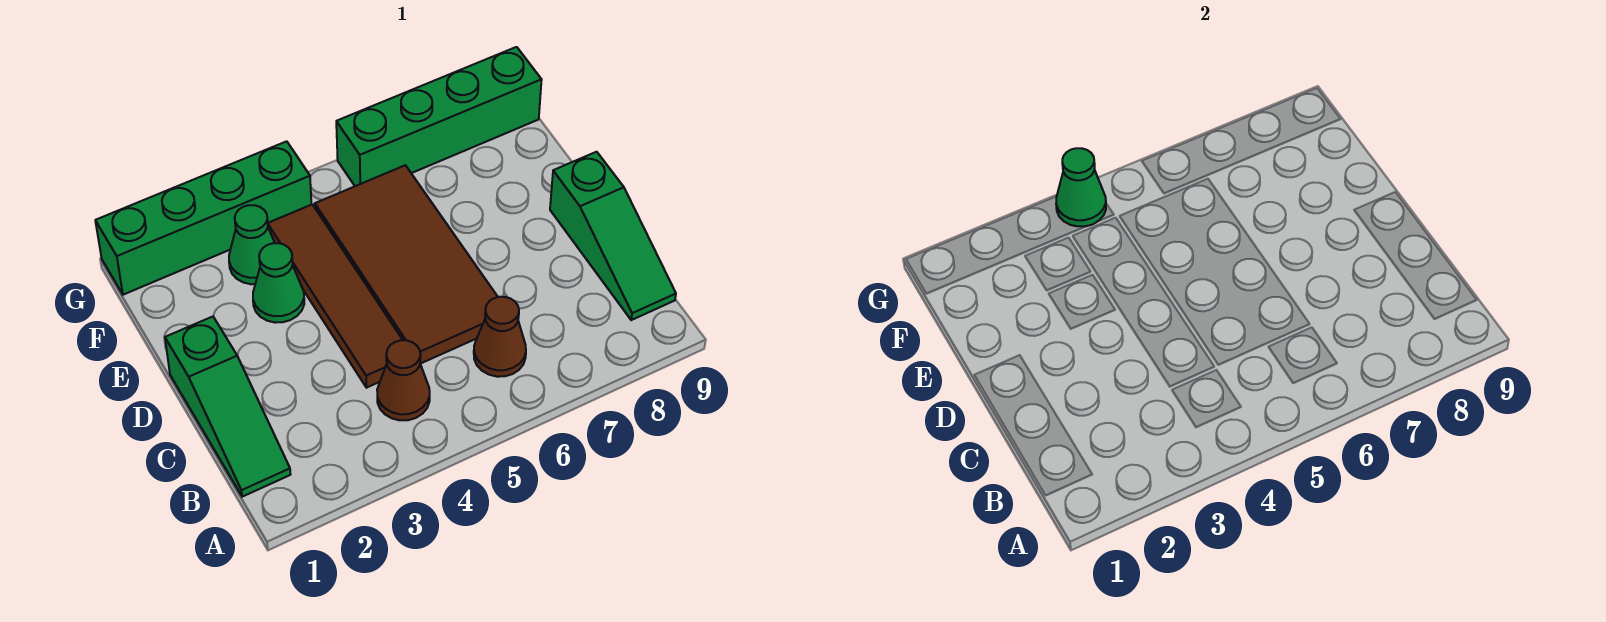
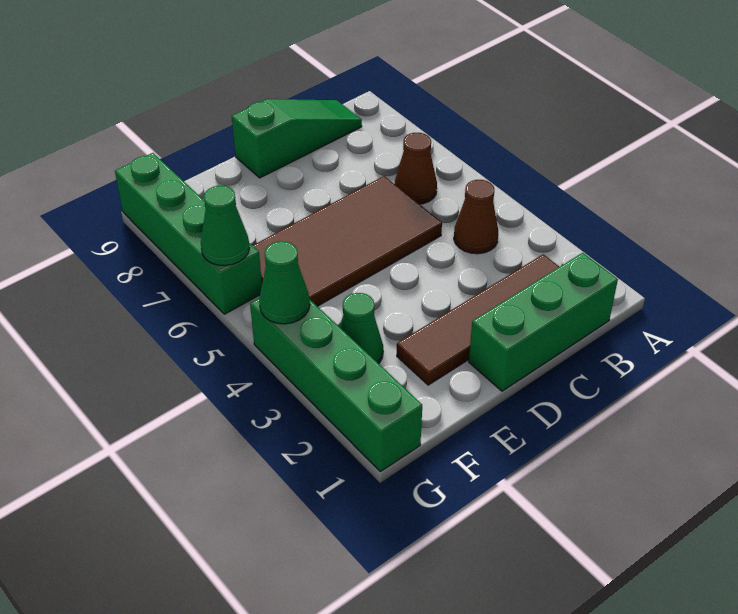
green slope B1:D1 level 1 top D -> green brick B1:D1 level 1
brown tile C4:F4 level 1 -> brown tile B2:E2 level 1
green cone E3 level 1 -> green cone G6 level 2

